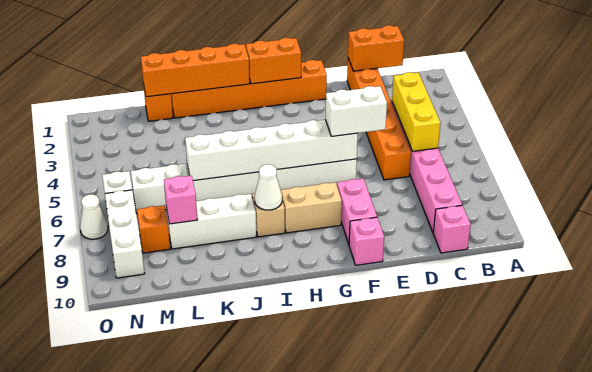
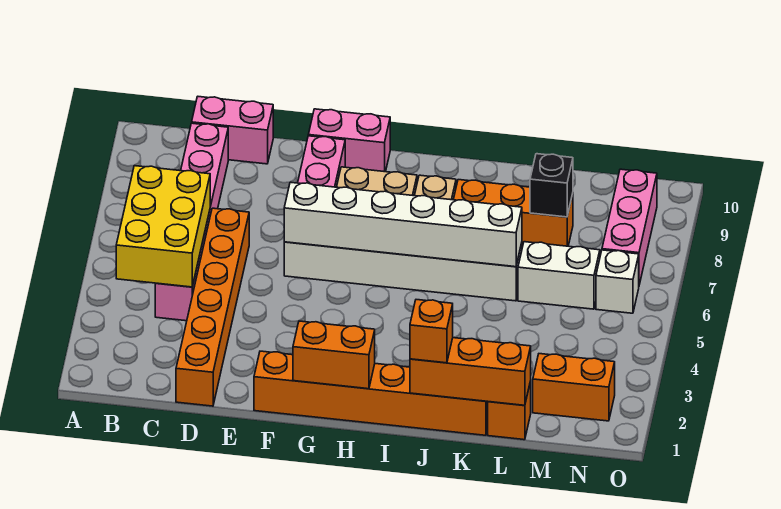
orange brick C1:D1 level 2 -> orange brick M2:N2 level 1
yellow brick C4:C6 level 2 -> yellow brick B4:C6 level 2
pink brick C10 level 1 -> pink brick C10:D10 level 1
white brick E6:F6 level 3 -> none
pink brick F10 level 1 -> pink brick F10:G10 level 1
orange brick I1:L1 level 2 -> orange brick J1:L1 level 2
white cone I8 level 2 -> none
white brick J8:L8 level 1 -> orange brick J8:L8 level 1
pink brick L8 level 2 -> black brick L8 level 2
orange brick M8 level 1 -> orange brick J1 level 3
white brick N7:N9 level 1 -> pink brick N7:N9 level 1
white cone O7 level 1 -> none

